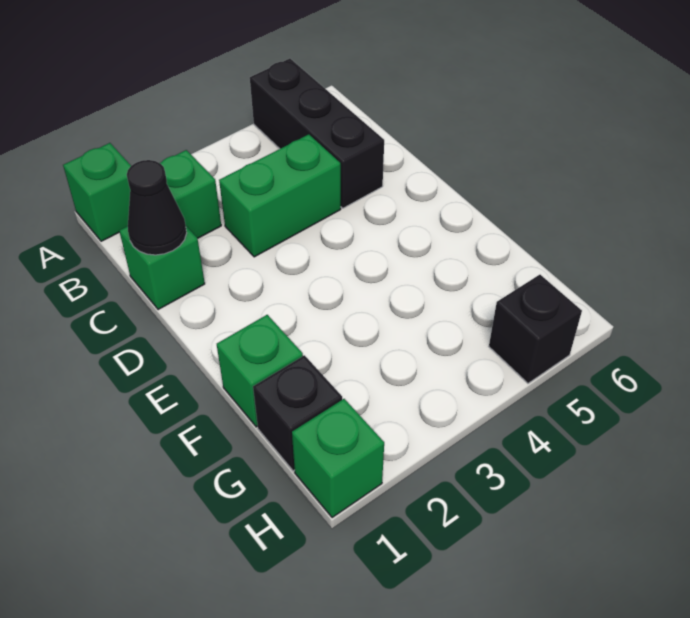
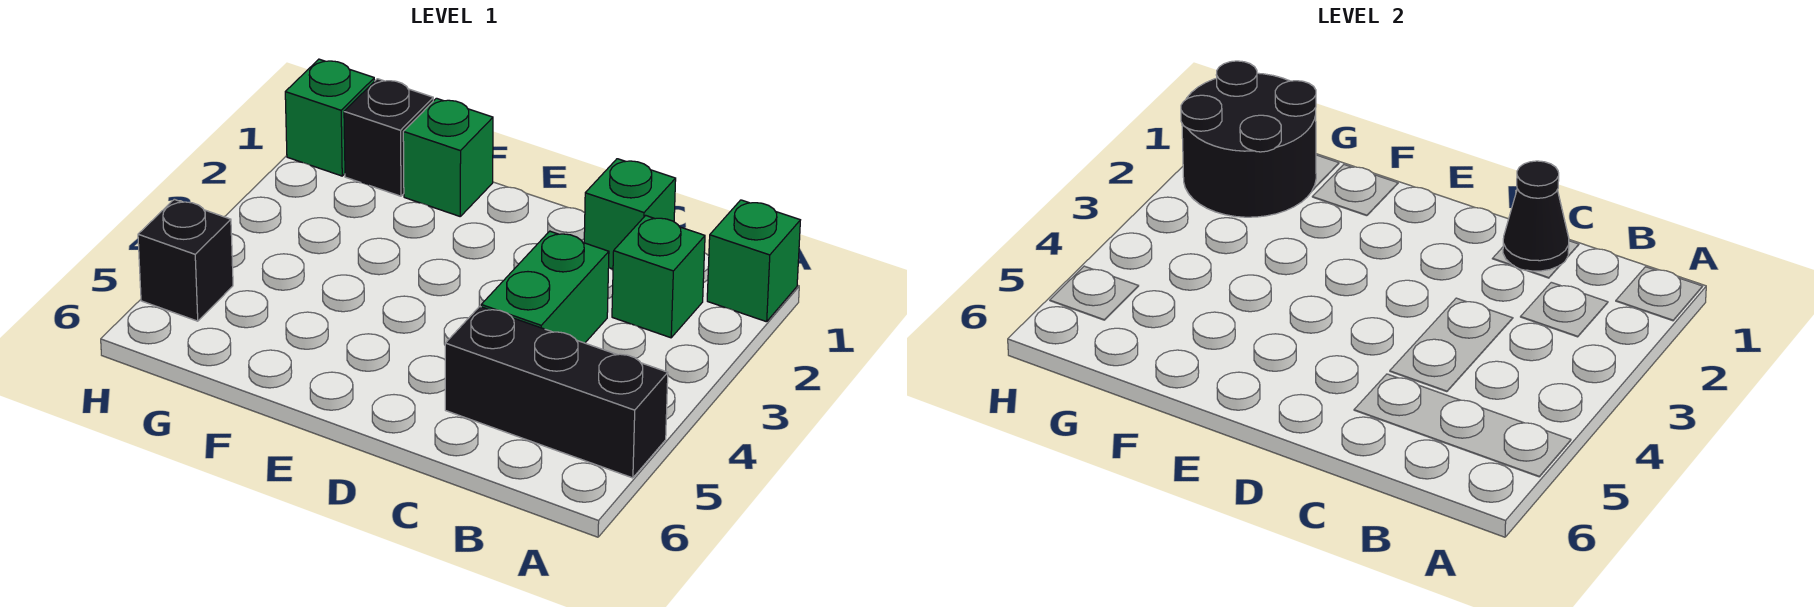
none -> black round brick G1:H2 level 2

